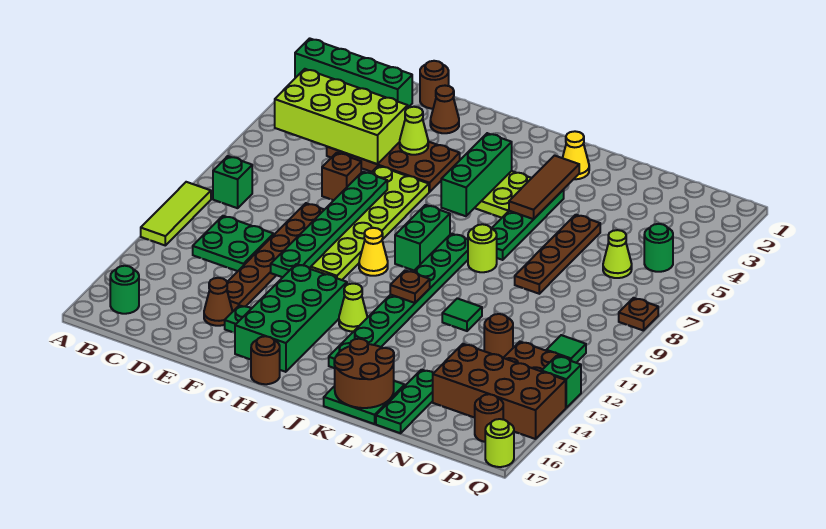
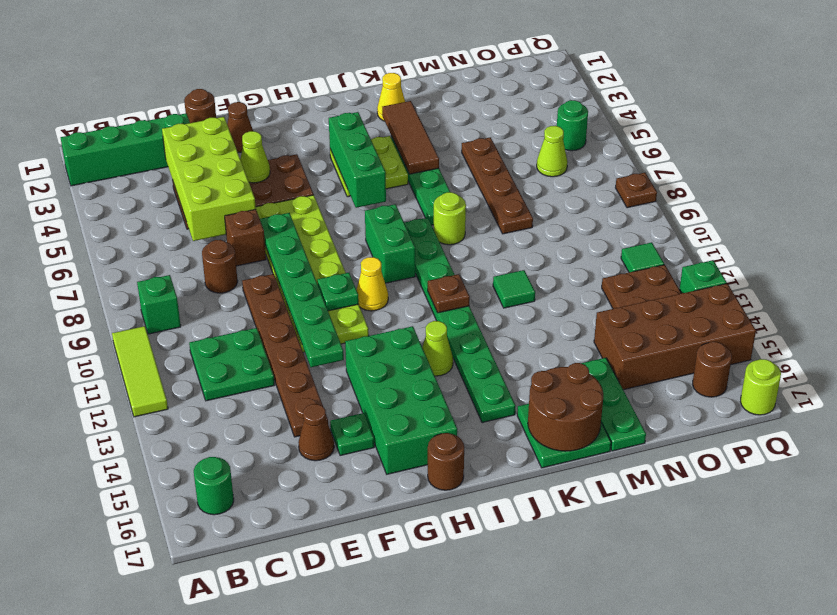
lime brick B4:E5 level 2 -> lime brick D3:E6 level 2
none -> green plate G10 level 2
brown round brick N12 level 1 -> brown round brick D8 level 1

